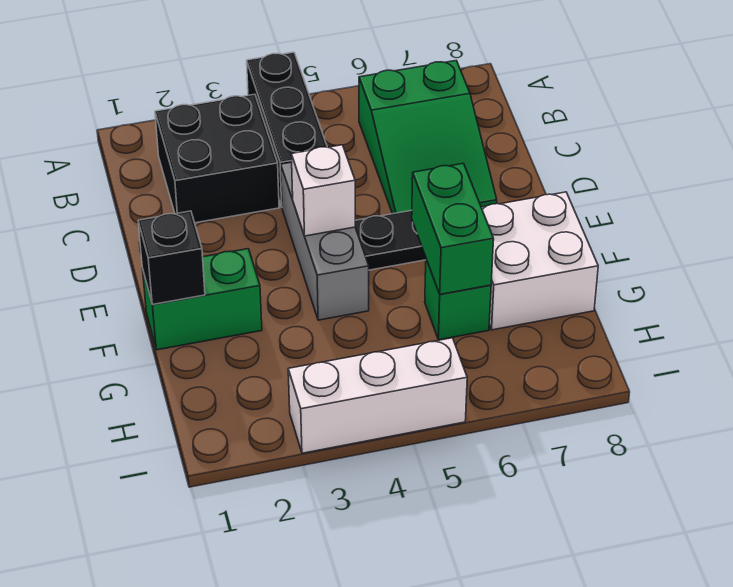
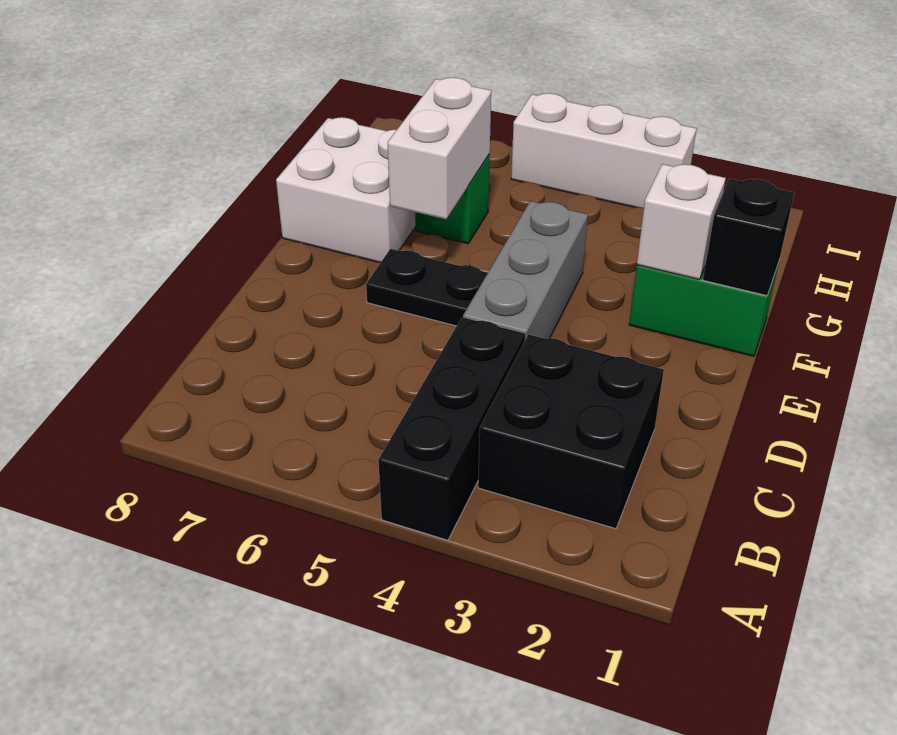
green slope B6:D7 level 1 top B -> none
white brick E4 level 2 -> white brick F2 level 2
green brick F6:G6 level 2 -> white brick F6:G6 level 2

